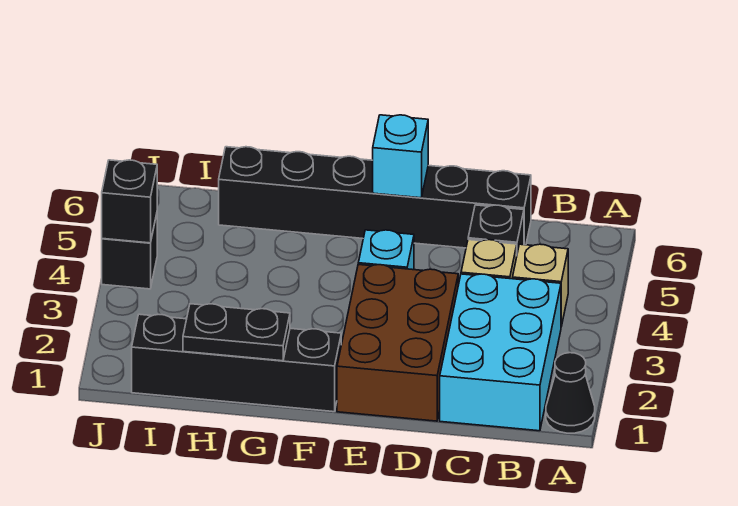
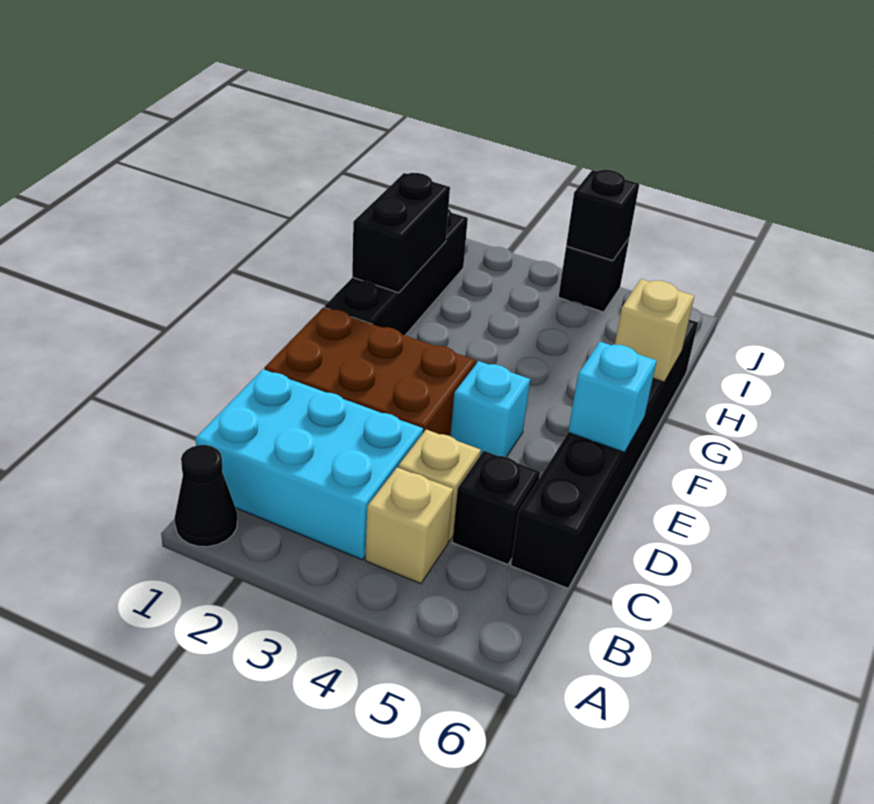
black plate G1:H1 level 2 -> black brick G1:H1 level 2
none -> tan brick G6 level 2

